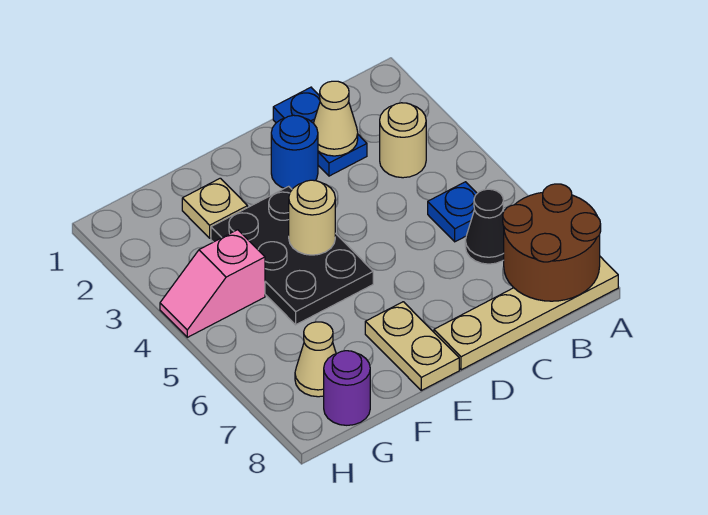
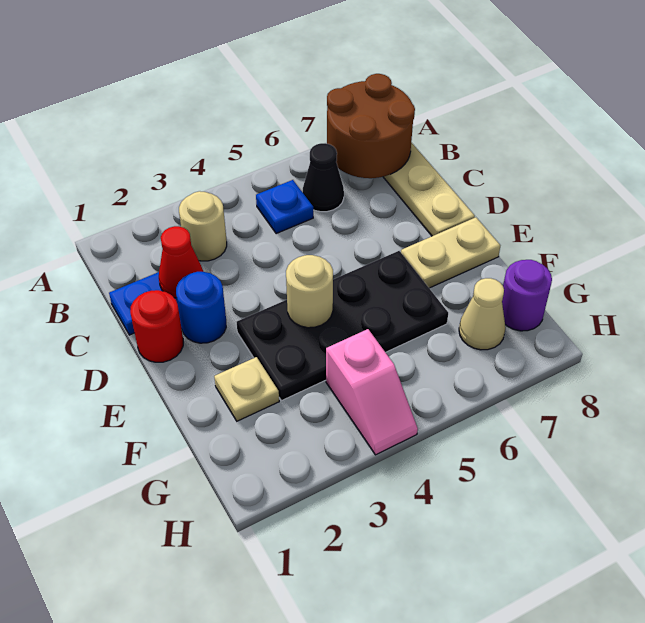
tan cone C2 level 2 -> red cone C2 level 2
none -> red round brick D1 level 1
black plate E3:F5 level 1 -> black plate E3:F6 level 1

